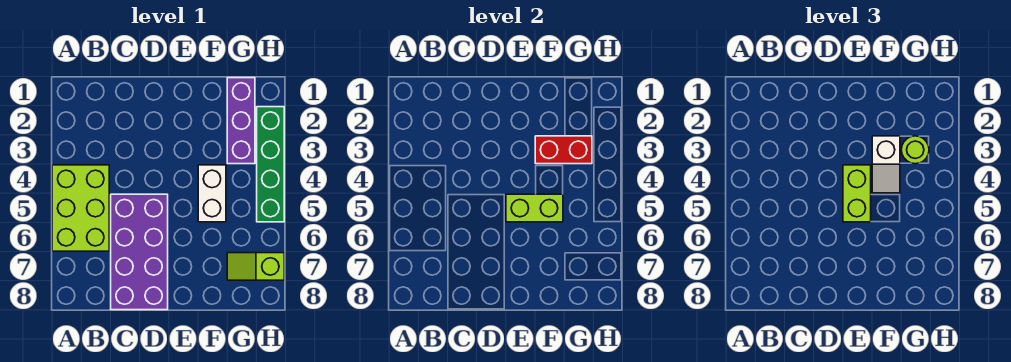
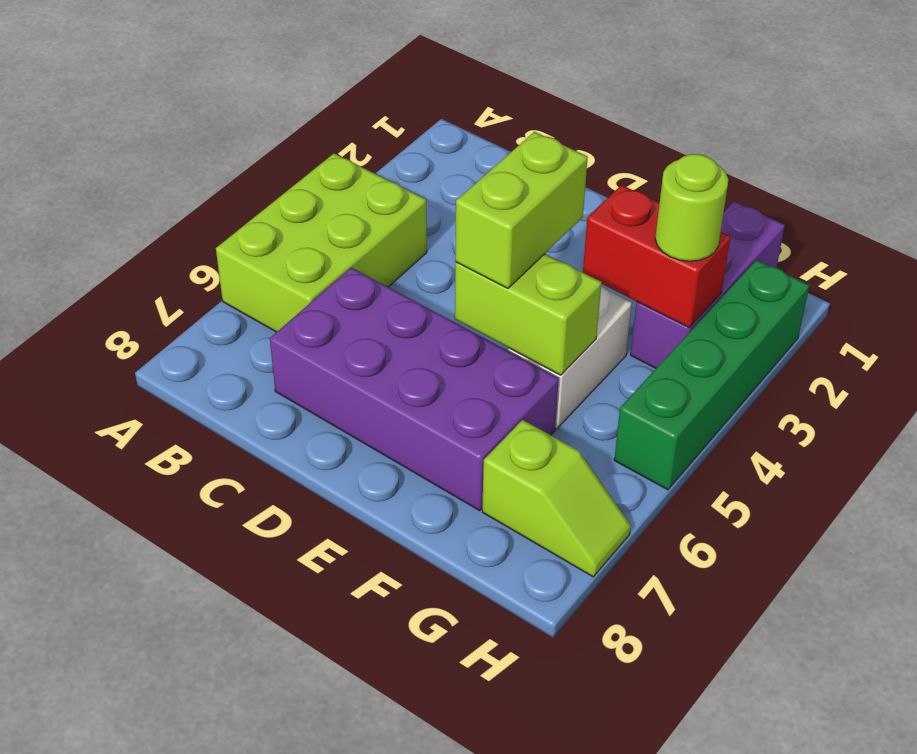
purple brick C5:D8 level 1 -> purple brick C6:F7 level 1
white slope F3:F4 level 3 top 3 -> none
lime slope G7:H7 level 1 top H -> lime slope G7:H7 level 1 top G

